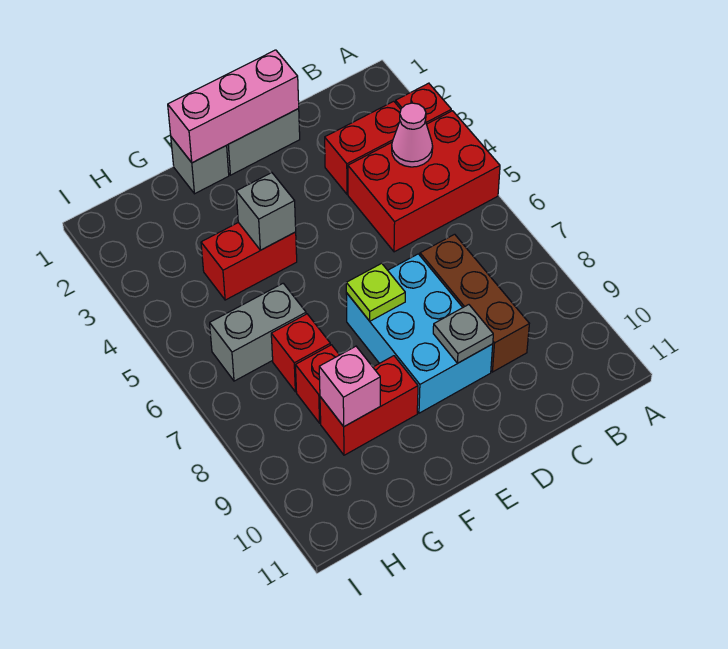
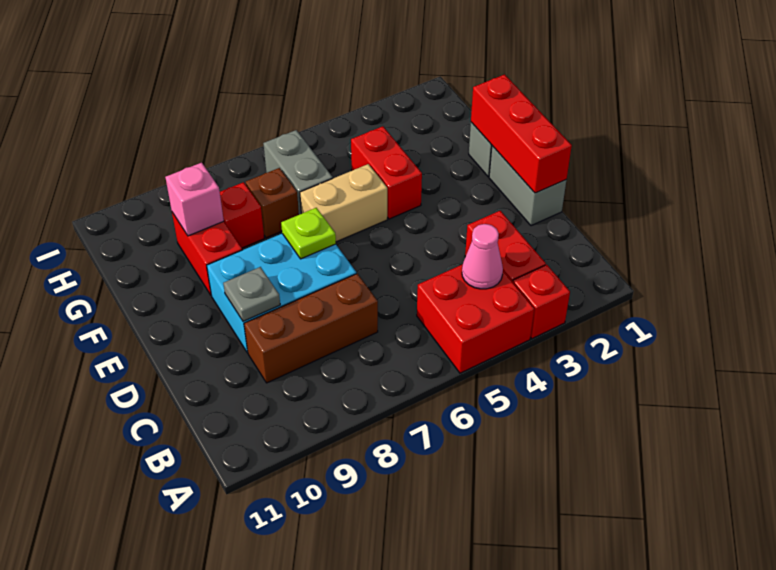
red brick A4:C5 level 1 -> red brick A4:B5 level 1
pink brick D1:F1 level 2 -> red brick D1:F1 level 2
grey brick F4 level 2 -> none
none -> tan brick F5:F6 level 1
red brick G7 level 1 -> brown brick G7 level 1

